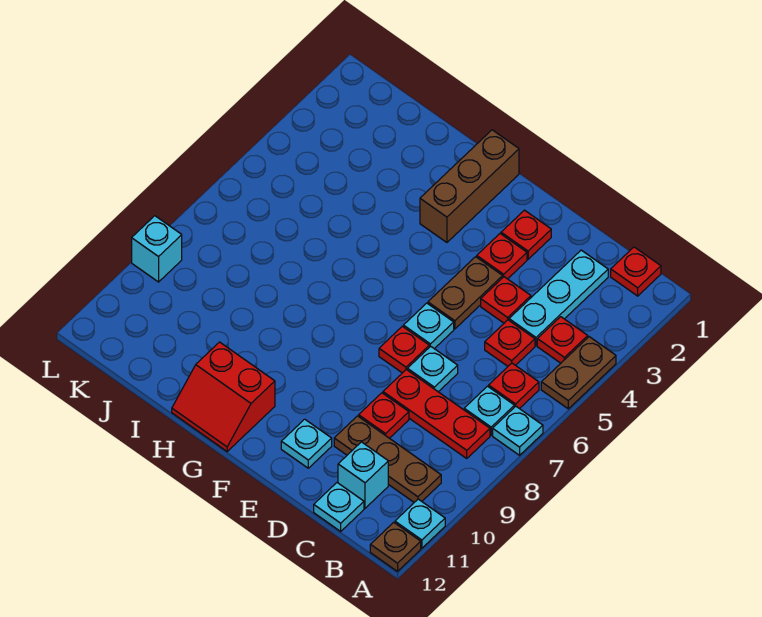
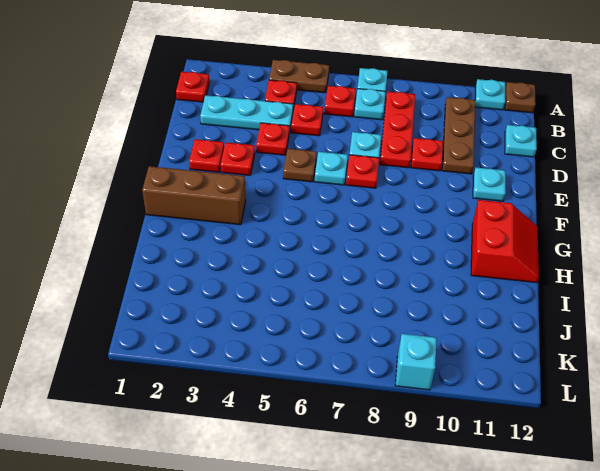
cyan brick C11 level 1 -> none
brown plate E4:E5 level 1 -> brown plate E5 level 1

